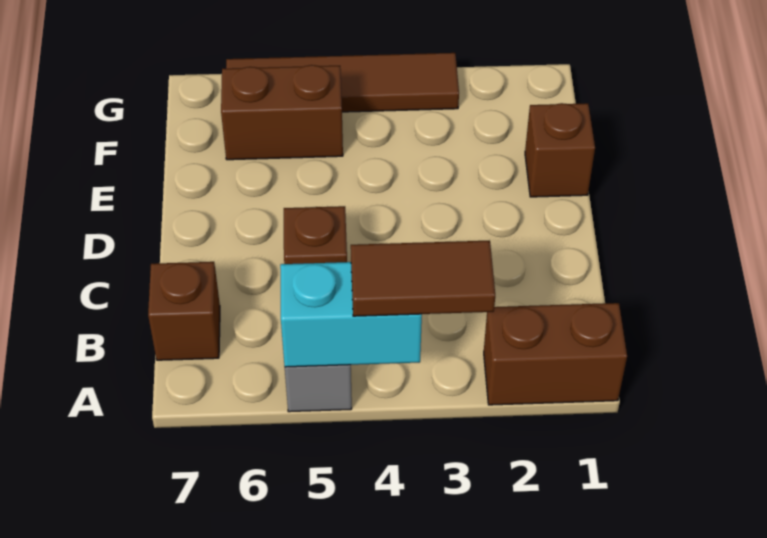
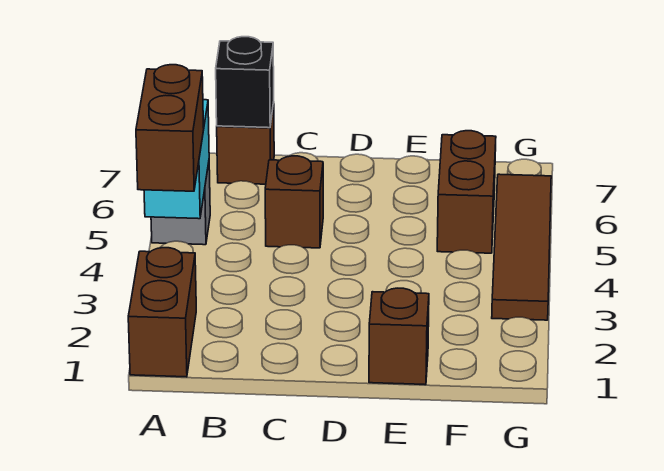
brown tile A3:A4 level 3 -> brown brick A3:A4 level 3
none -> black brick B7 level 2

